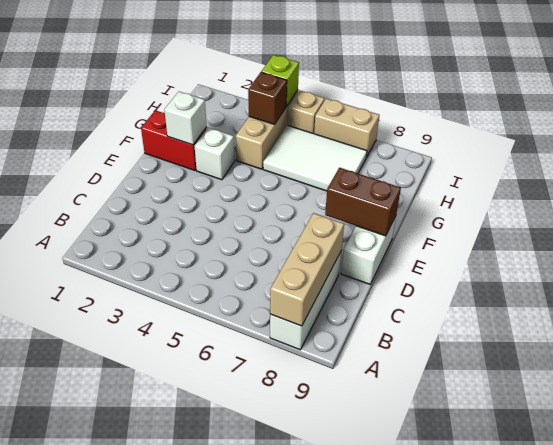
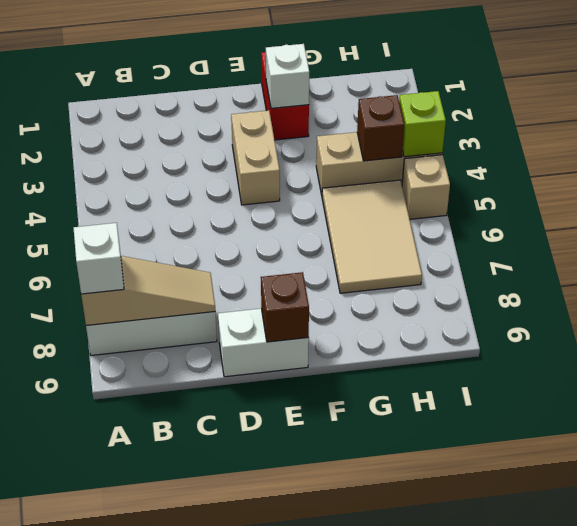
tan brick A8:C8 level 2 -> tan slope A8:C8 level 2 top A
brown brick E8:E9 level 2 -> brown brick E9 level 2
white brick F3 level 1 -> white brick A8 level 3
white tile G5:H7 level 1 -> tan tile G5:H7 level 1
tan brick I6:I7 level 1 -> tan brick E3:E4 level 1

